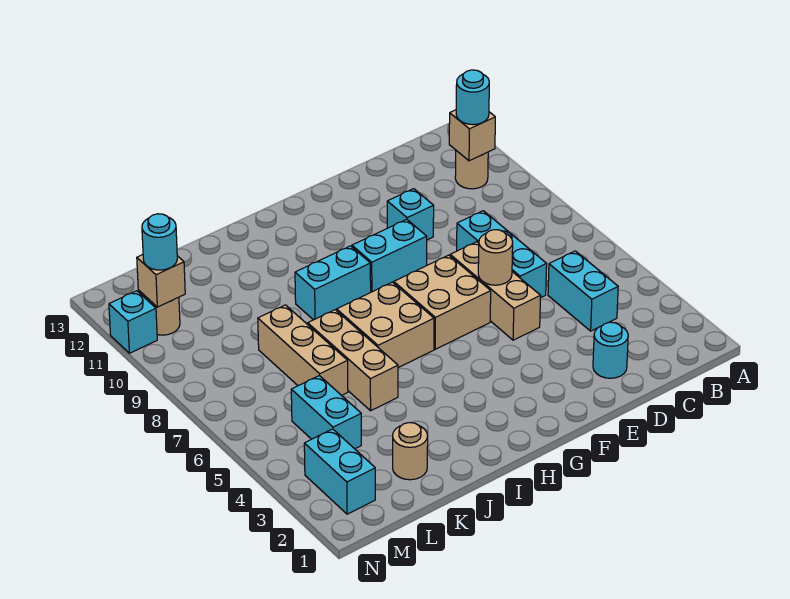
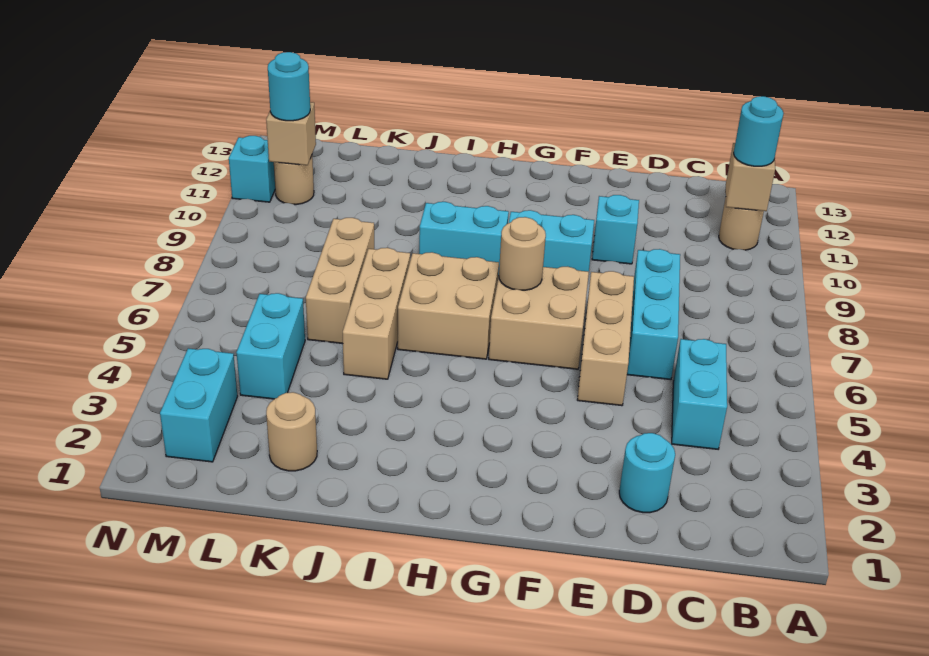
tan round brick E6 level 2 -> tan round brick G7 level 2

